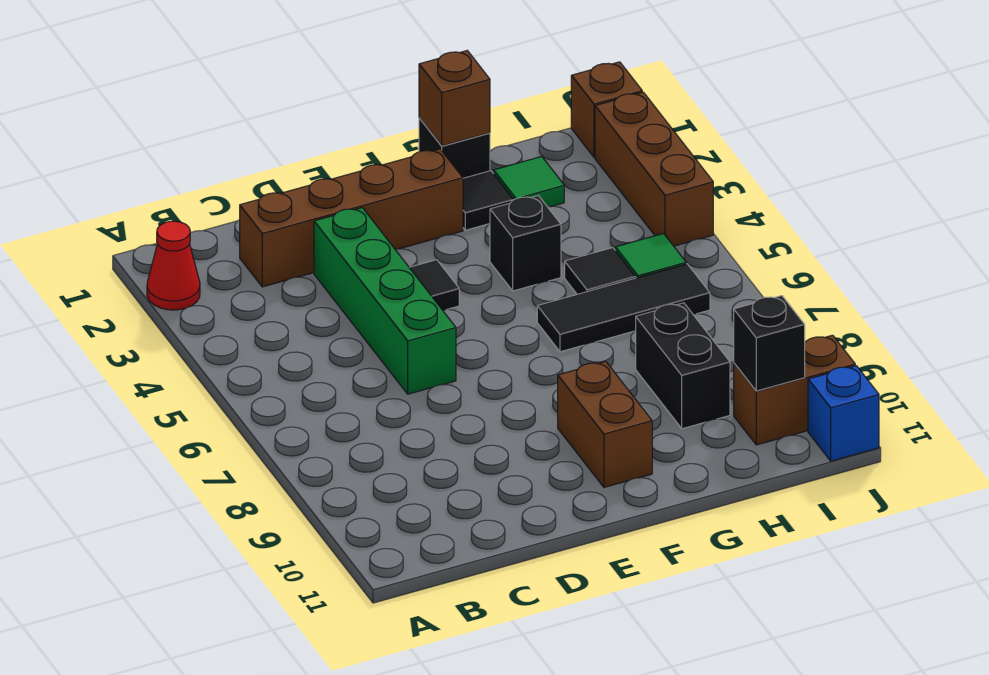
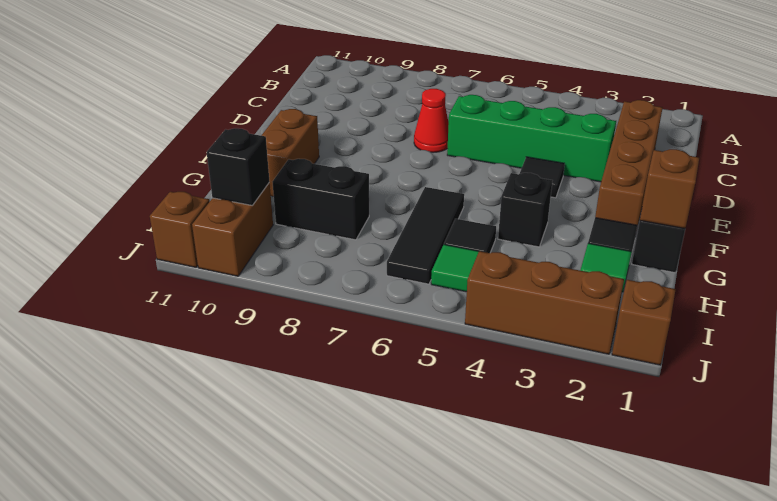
red cone A2 level 1 -> red cone D7 level 1
brown brick F9:F10 level 1 -> brown brick F10:G10 level 1
blue brick J11 level 1 -> brown brick J11 level 1

